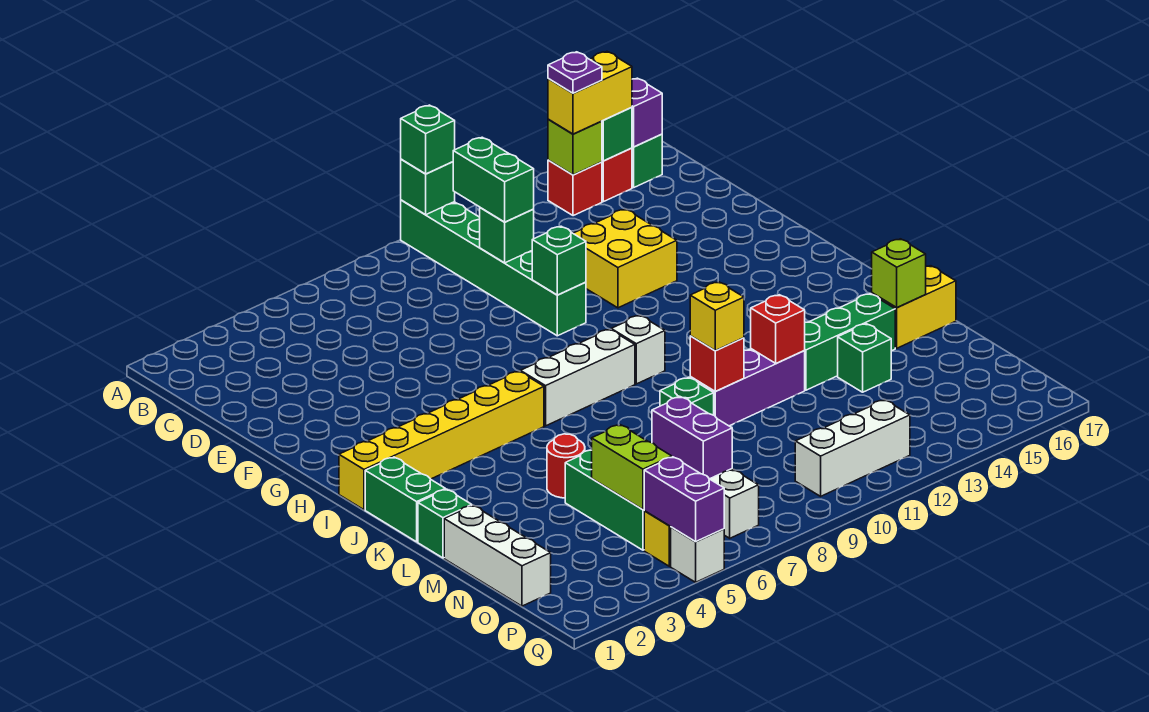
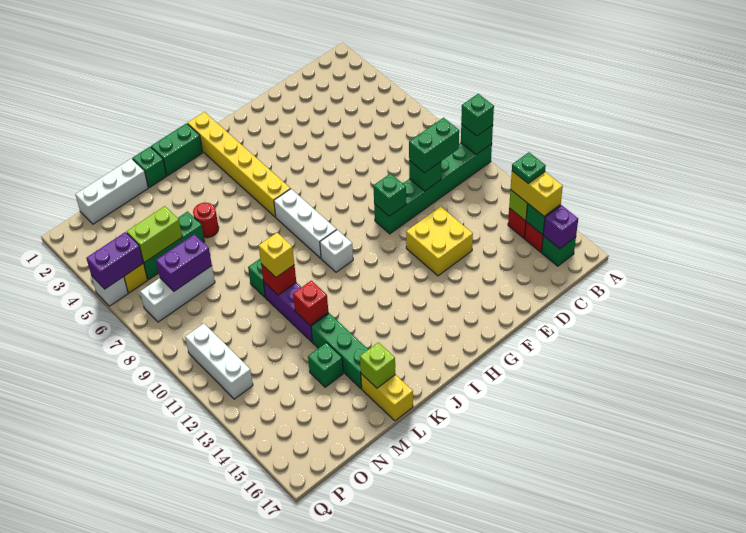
purple plate B14 level 4 -> green plate B14 level 4

